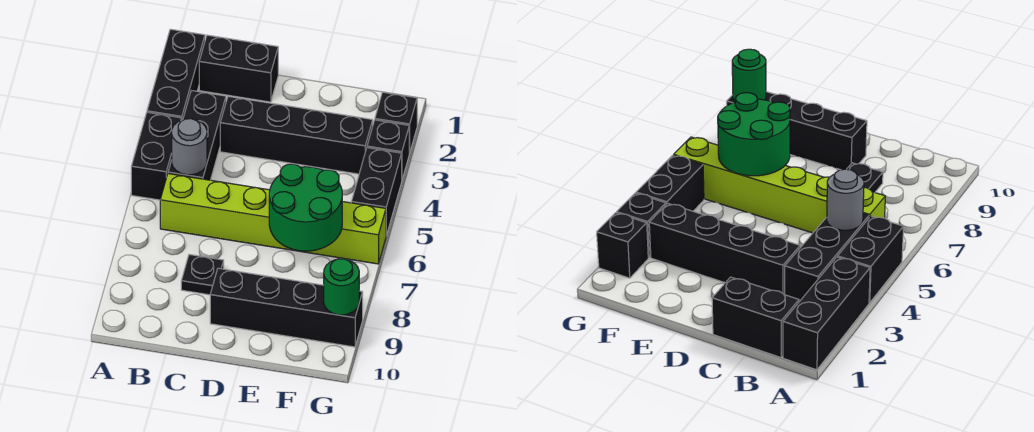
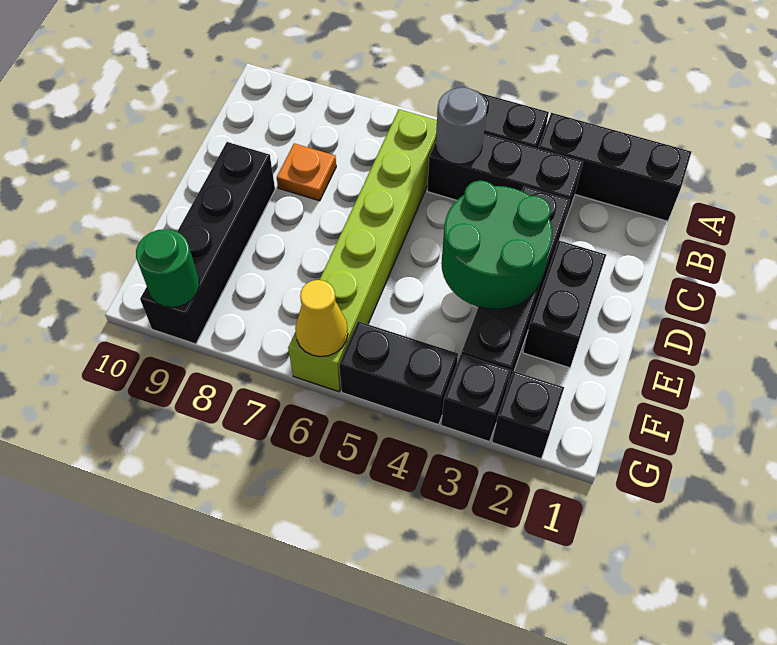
black brick B1:C1 level 1 -> black brick D2:E2 level 1
black plate C8 level 1 -> orange plate C8 level 1
green round brick E6:F7 level 2 -> green round brick D3:E4 level 2
none -> yellow cone G6 level 2

